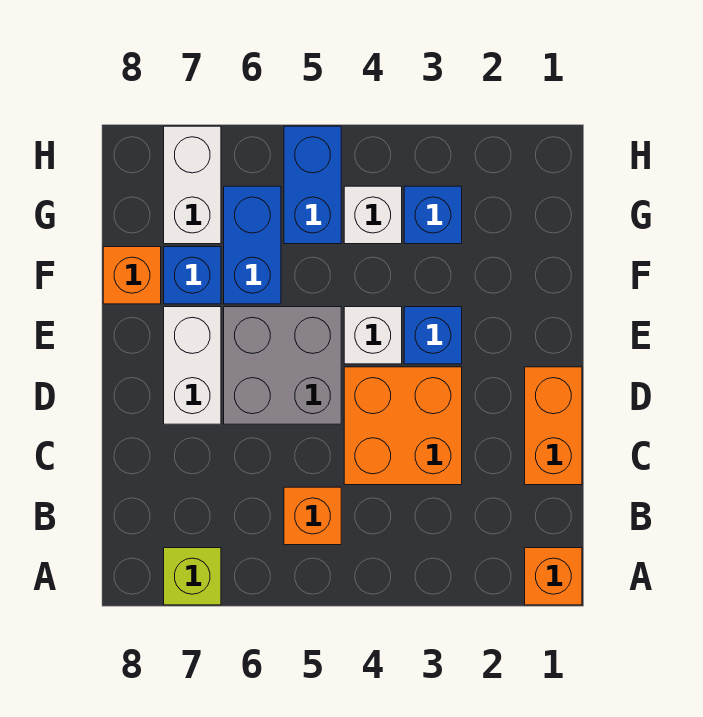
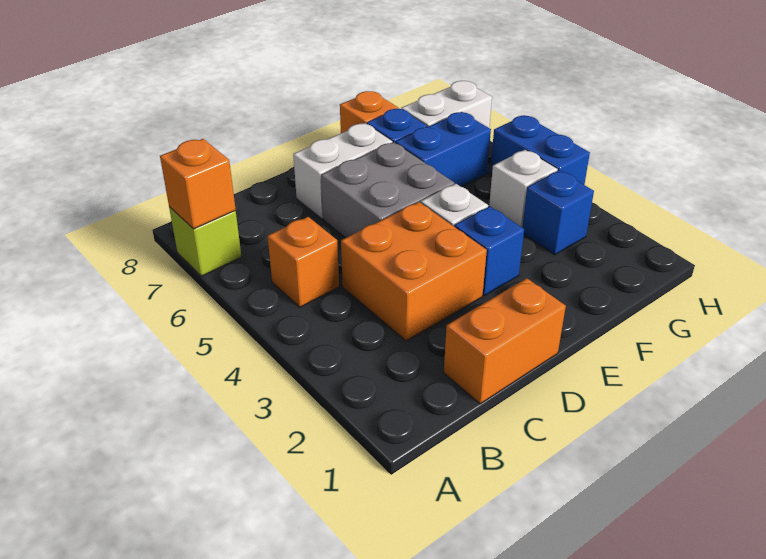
orange brick A1 level 1 -> orange brick A7 level 2
blue brick G5:H5 level 1 -> blue brick H4:H5 level 1

